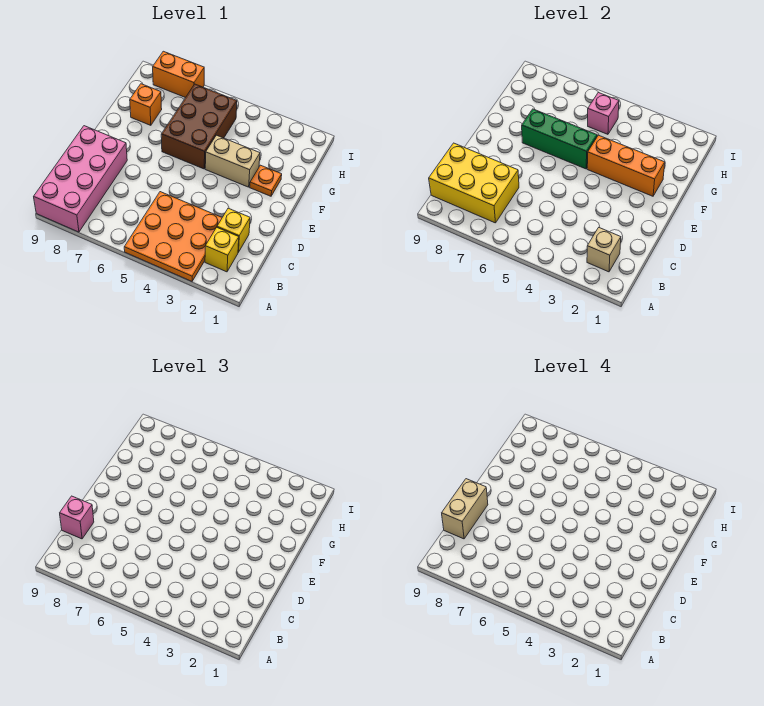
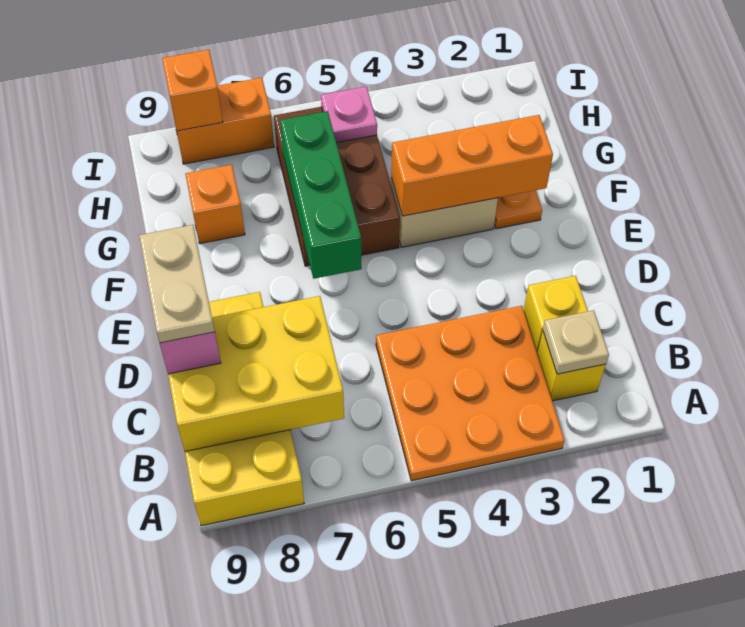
pink brick A8:D9 level 1 -> yellow brick A8:D9 level 1
tan brick B2 level 2 -> tan plate B2 level 2
tan brick C9:D9 level 4 -> tan plate C9:D9 level 4
green brick F5:F7 level 2 -> green brick E6:G6 level 2
pink brick H5 level 2 -> pink plate H5 level 2
none -> orange brick I8 level 2

